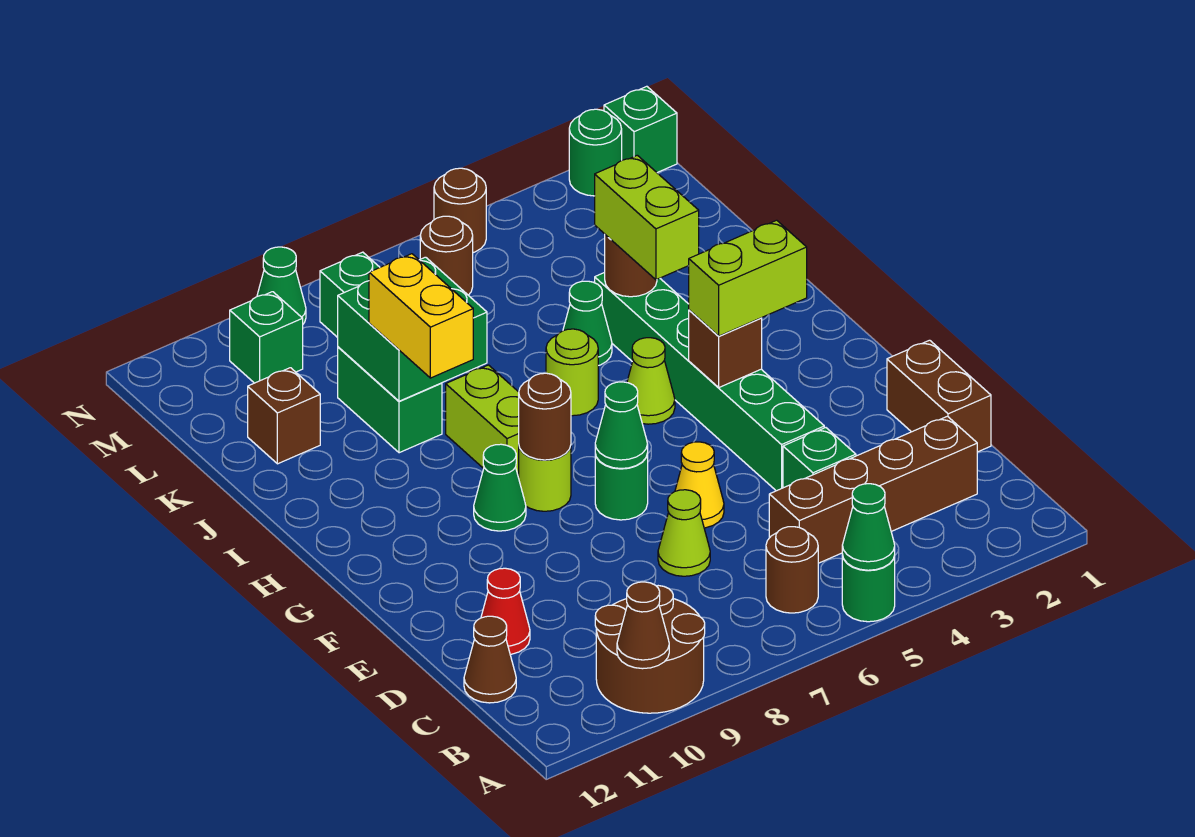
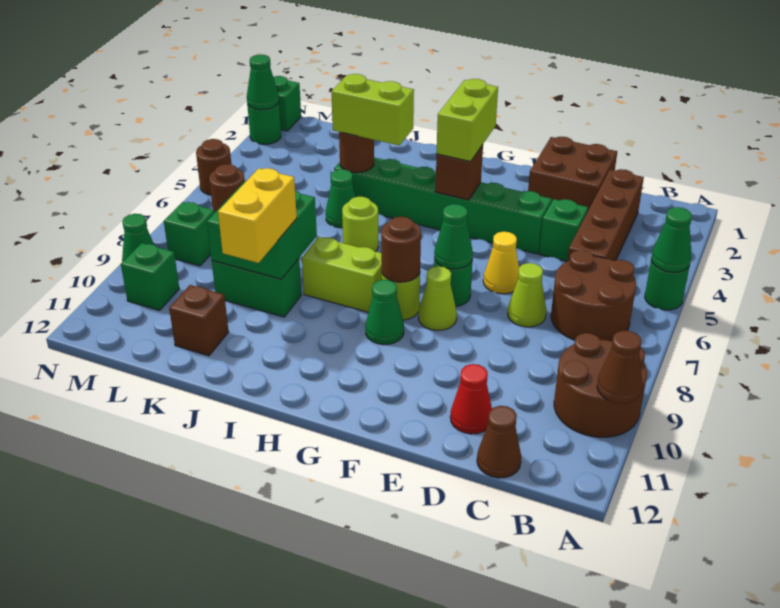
brown round brick B6 level 1 -> brown round brick B6:C7 level 1
brown brick D1:E1 level 1 -> brown brick D1:E2 level 1
lime cone H5 level 1 -> lime cone F8 level 1
yellow brick I9:J9 level 3 -> yellow brick J9:J10 level 3
none -> green cone N2 level 2

